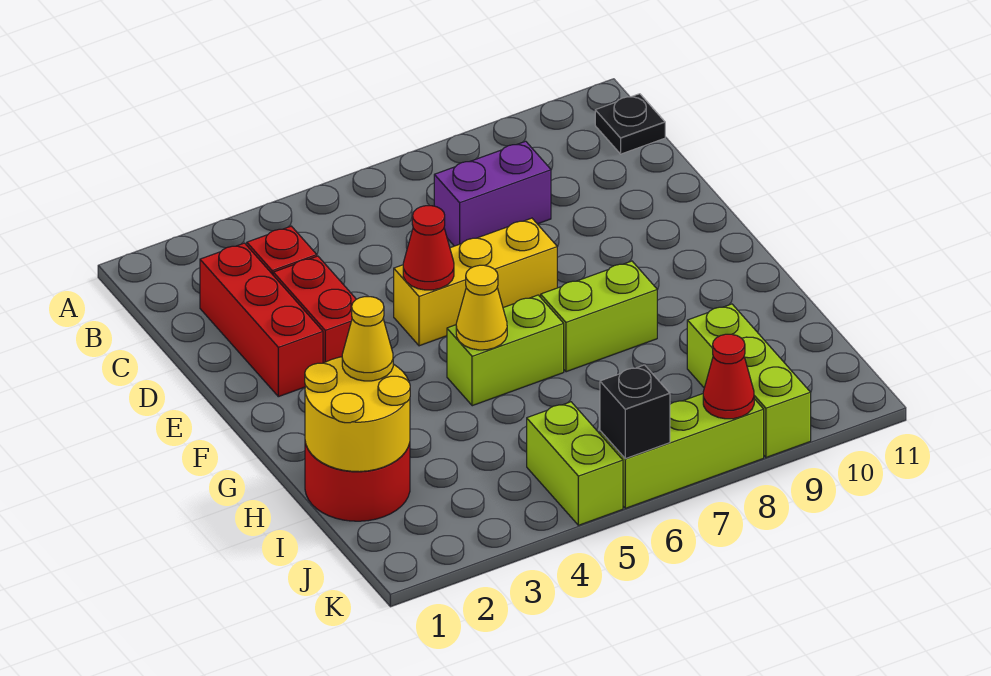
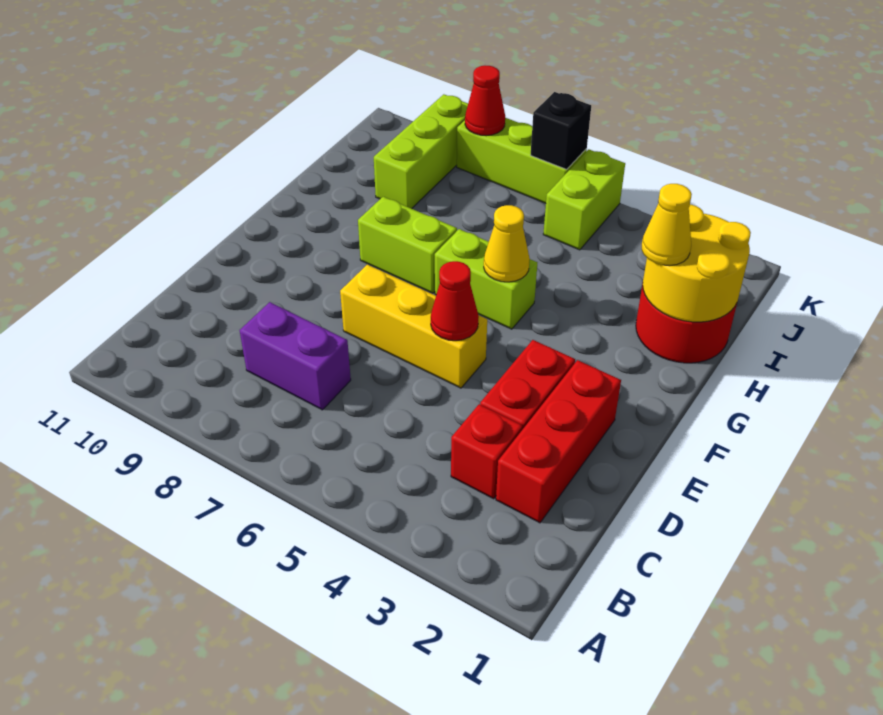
black plate B11 level 1 -> none

